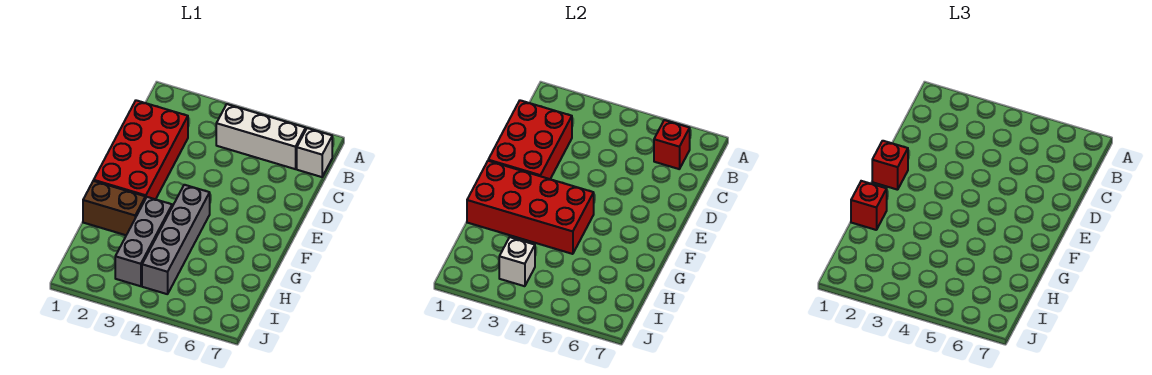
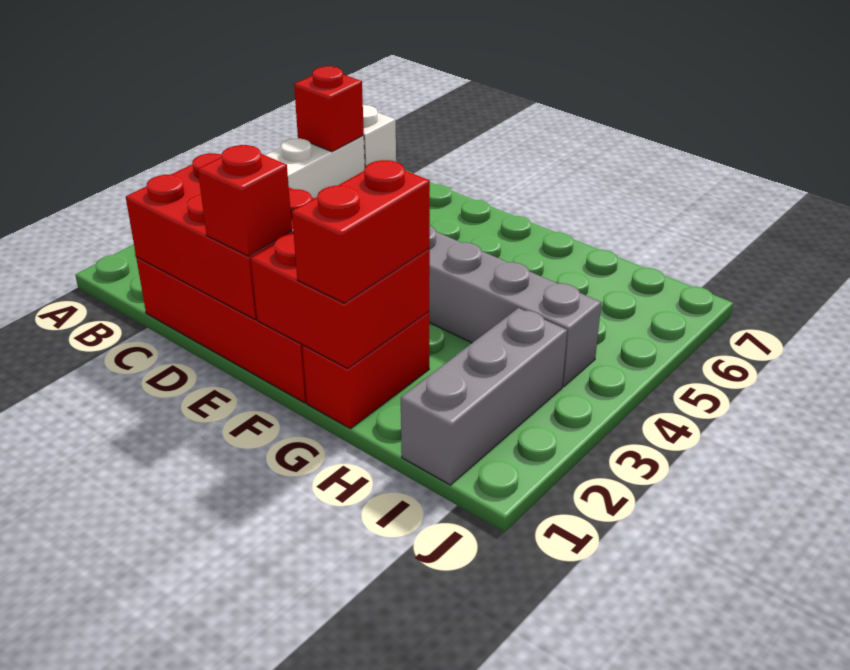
red brick F1:G4 level 2 -> red brick F1:G2 level 2
brown brick G1:G2 level 1 -> red brick G1:G2 level 1
red brick G1 level 3 -> red brick G1:G2 level 3
grey brick G3:I3 level 1 -> grey brick I1:I3 level 1
white brick I3 level 2 -> none

